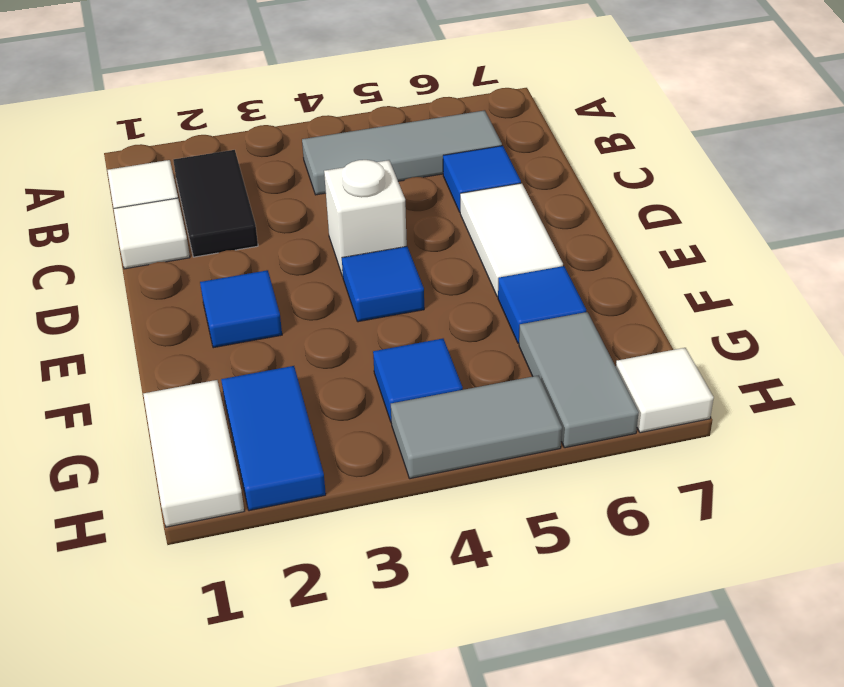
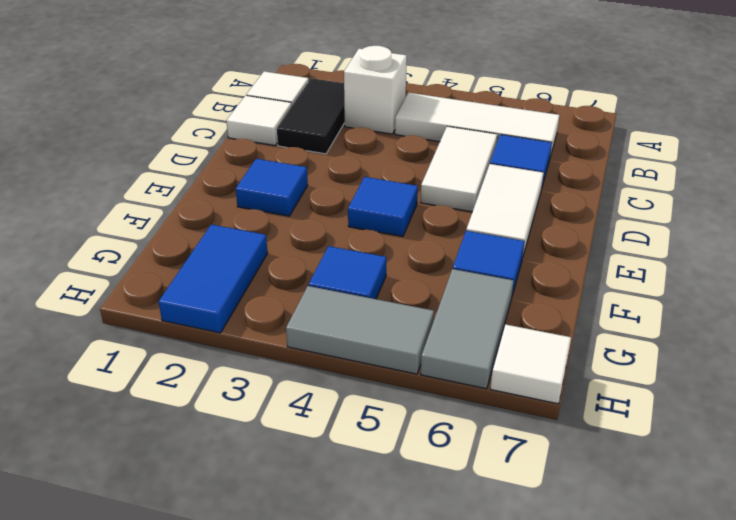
grey tile B4:B6 level 1 -> white tile B4:B6 level 1
white brick D4 level 1 -> white brick B3 level 1
white tile G1:H1 level 1 -> white tile C5:D5 level 1

